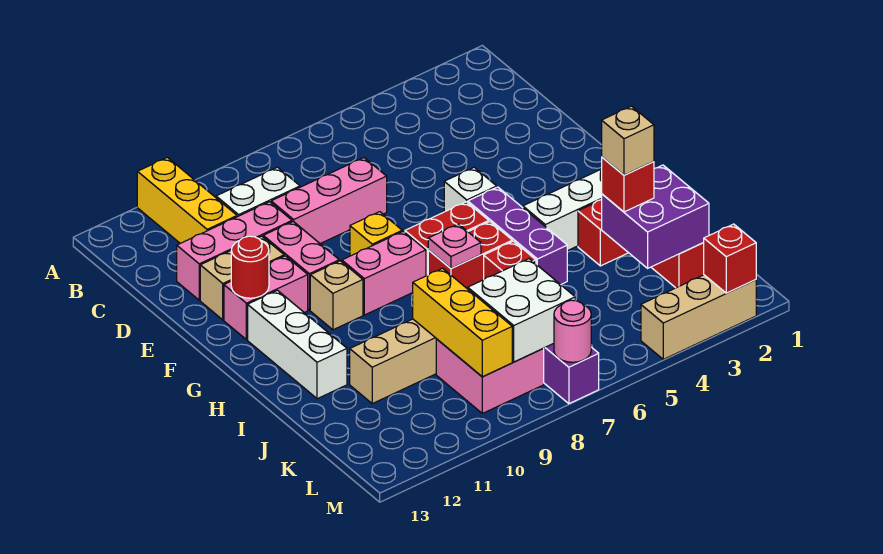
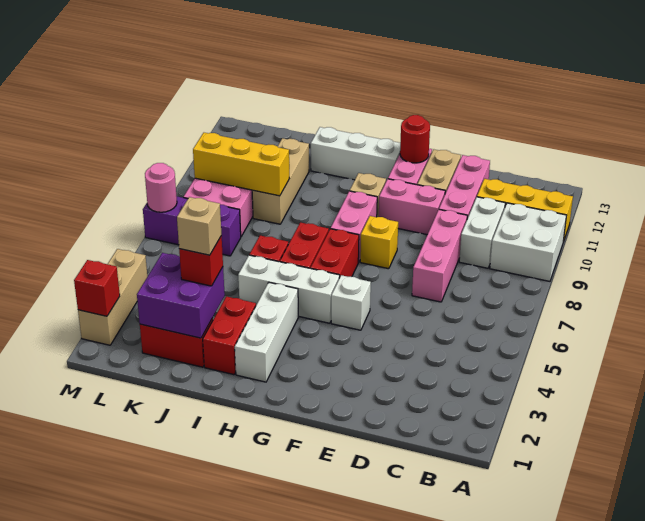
purple brick G5:I5 level 1 -> white brick G5:I5 level 1
pink plate H7 level 2 -> none
white brick K7:L8 level 2 -> white brick A9:B10 level 1

